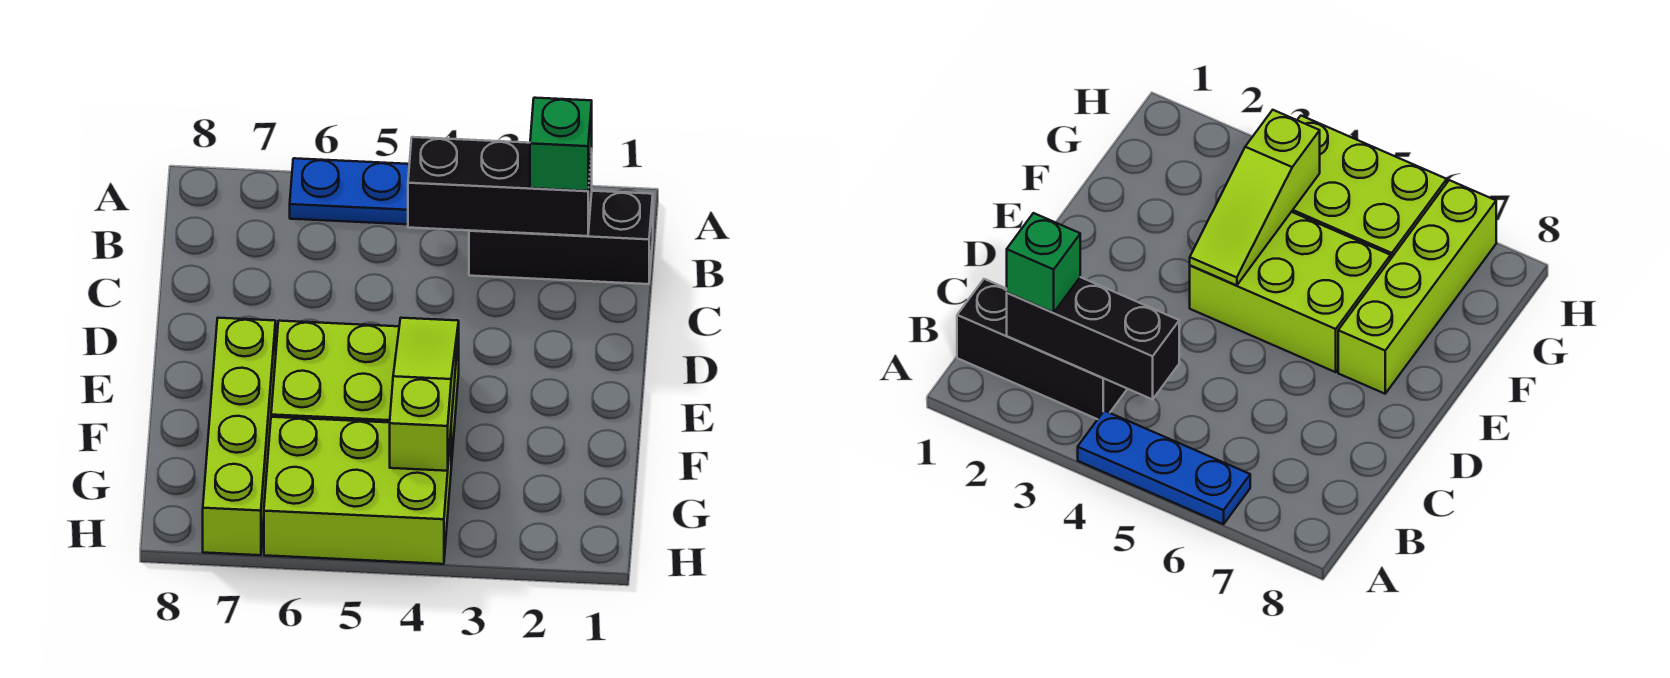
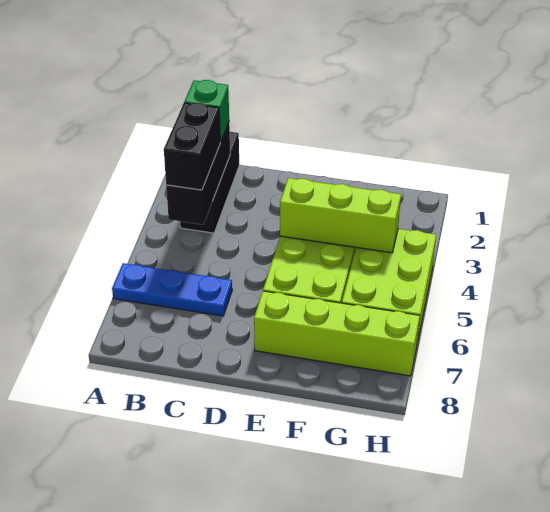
blue plate A4:A6 level 1 -> blue plate A6:C6 level 1
none -> black brick B3:B4 level 3
lime slope E4:G4 level 2 top G -> lime brick E4:G4 level 2

